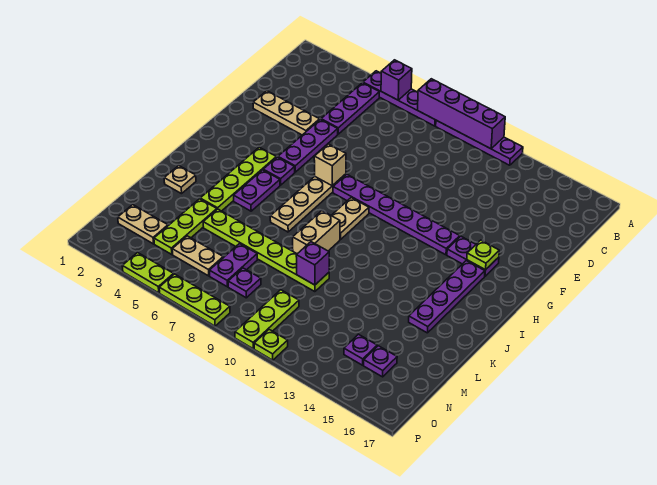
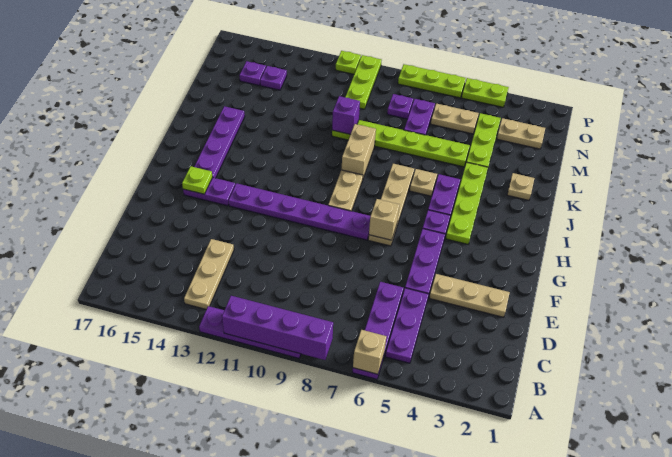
purple plate A5:A8 level 1 -> purple plate A6:D6 level 1
purple brick A6 level 2 -> tan brick A6 level 2
none -> tan plate B13:D13 level 1
none -> tan plate J6 level 1

